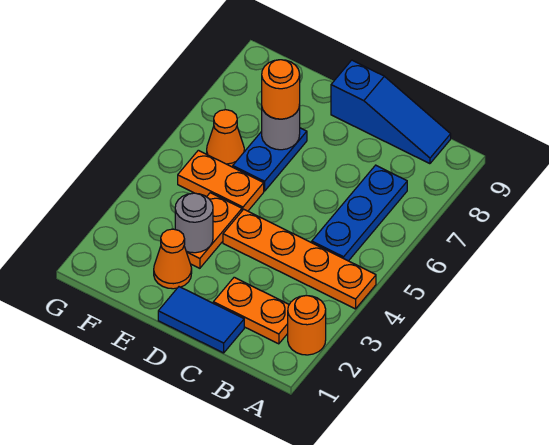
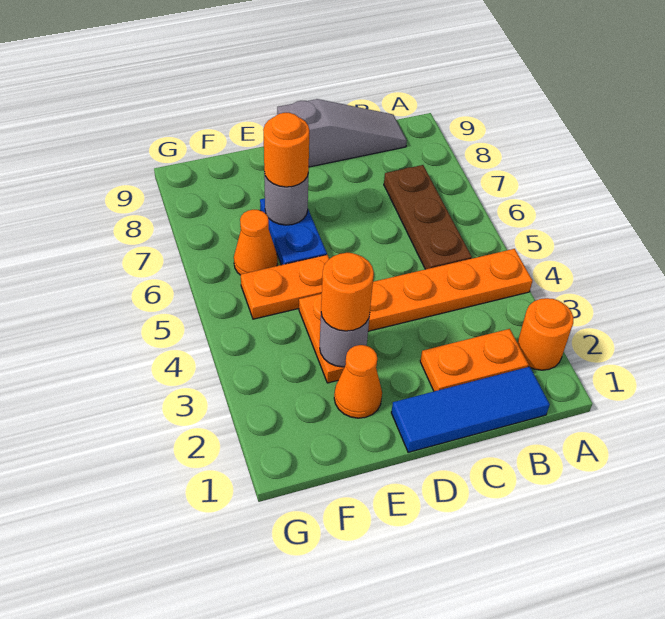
blue plate B5:B7 level 1 -> brown plate B5:B7 level 1
blue slope B9:D9 level 1 top D -> grey slope B9:D9 level 1 top D
blue tile C1:D1 level 1 -> blue tile B1:D1 level 1
none -> orange round brick E3 level 3

